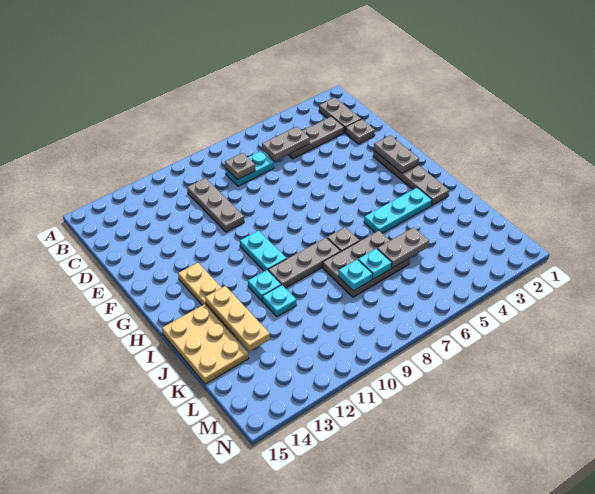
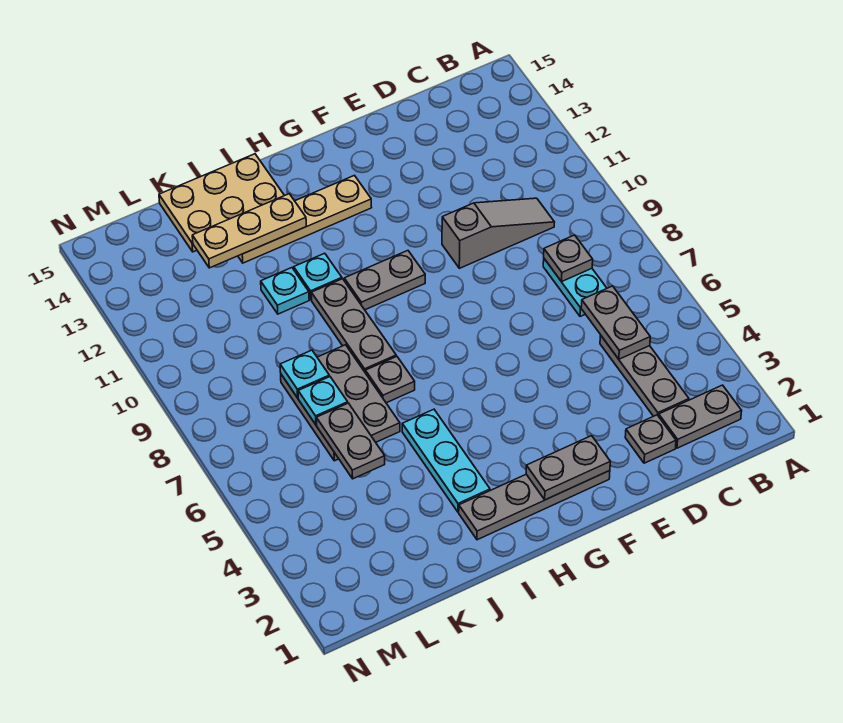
grey plate C10:E10 level 1 -> grey slope C10:E10 level 1 top E
cyan plate G10:H10 level 1 -> grey plate G10:H10 level 1

